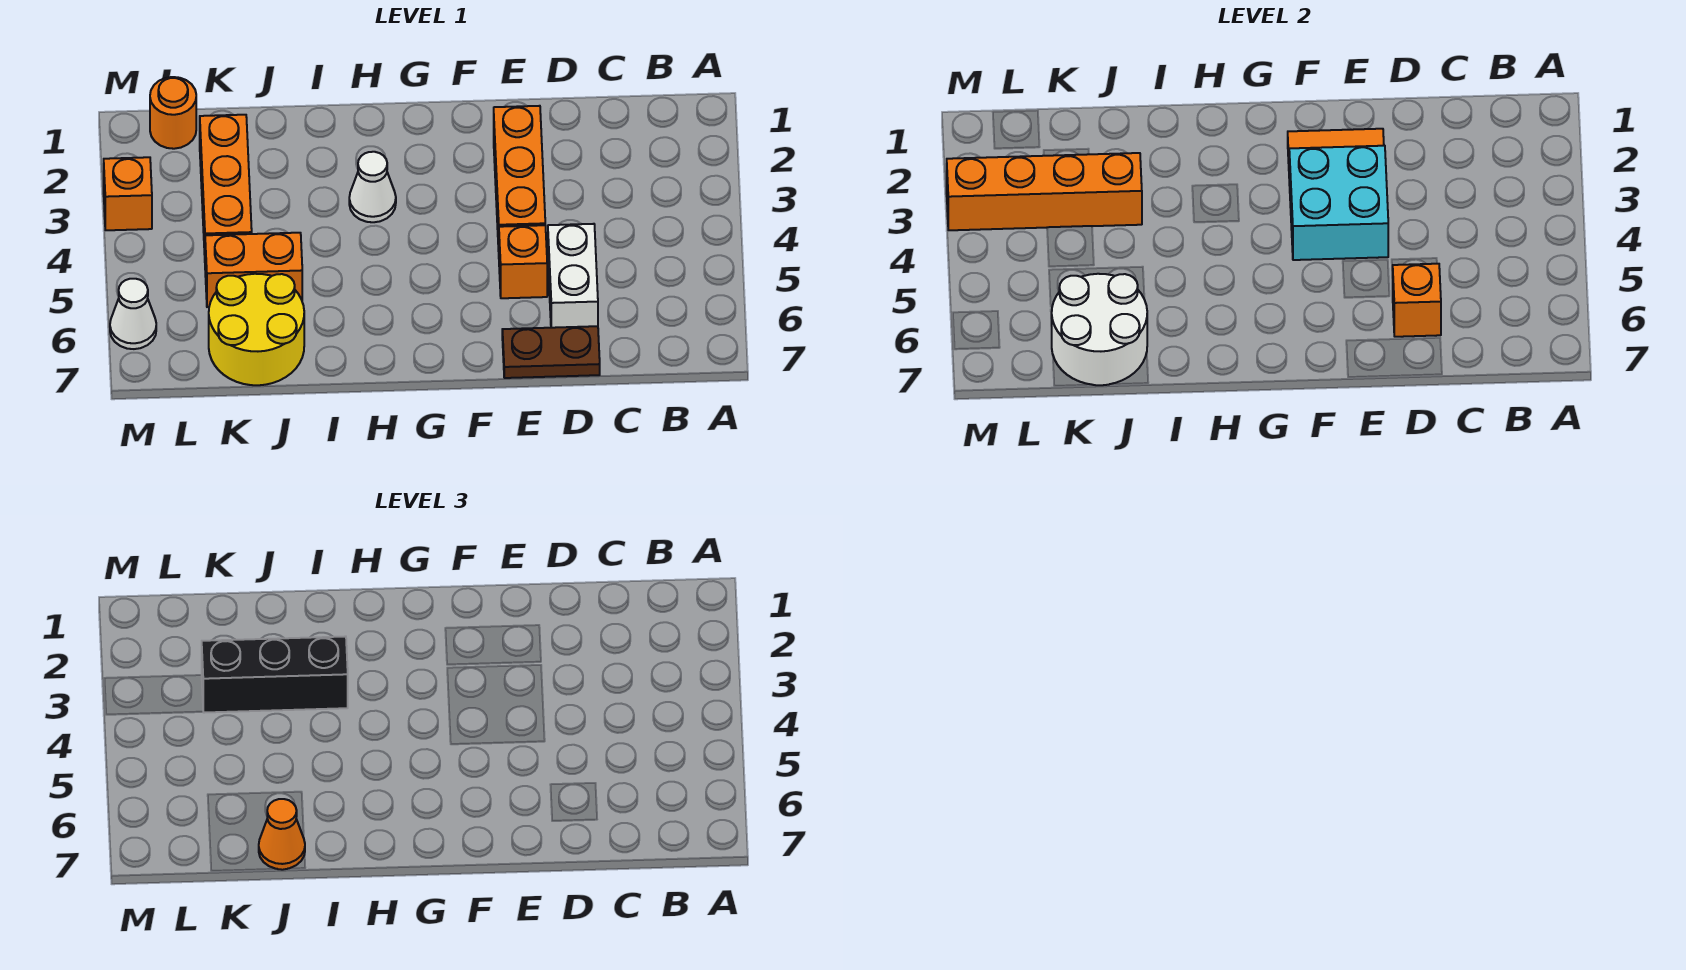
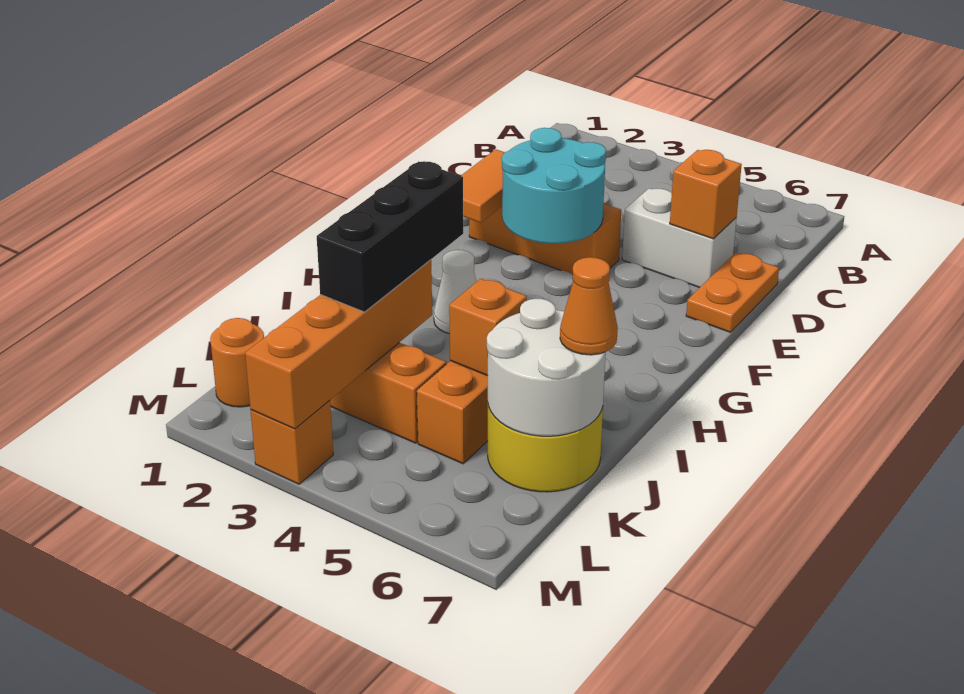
brown plate D7:E7 level 1 -> orange plate D7:E7 level 1
cyan brick E3:F4 level 2 -> cyan round brick E3:F4 level 2
orange brick E5 level 1 -> orange brick J5 level 2
white cone M6 level 1 -> none

